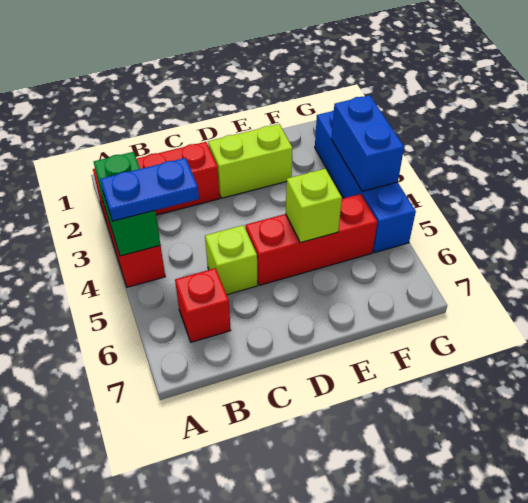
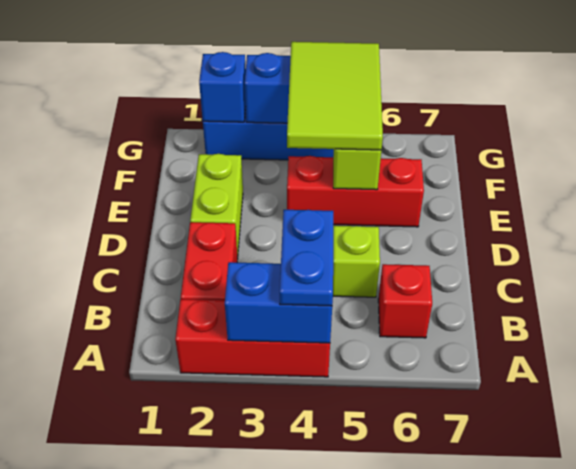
green brick A3:A4 level 2 -> blue brick A3:A4 level 2
red brick D5:F5 level 1 -> red brick E4:E6 level 1
none -> lime tile E4:G5 level 3
none -> blue brick G2 level 2

